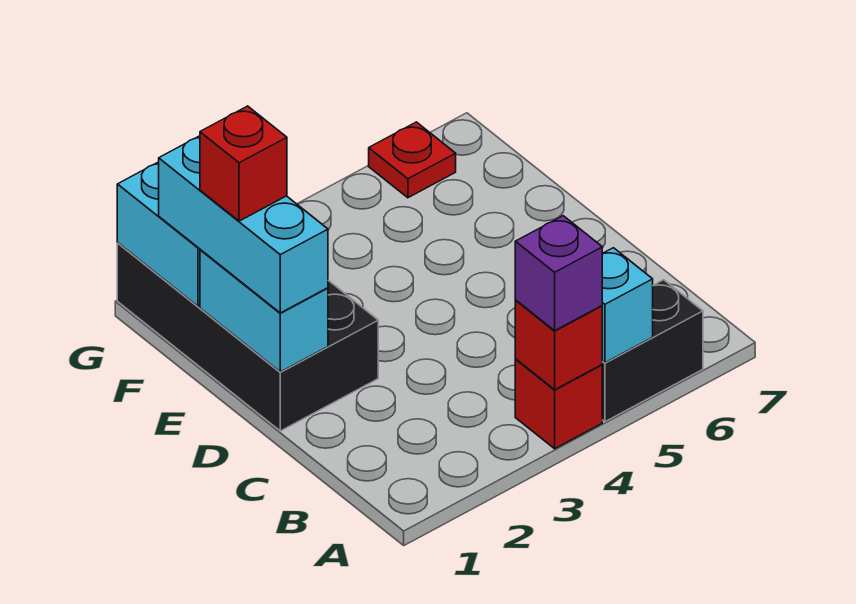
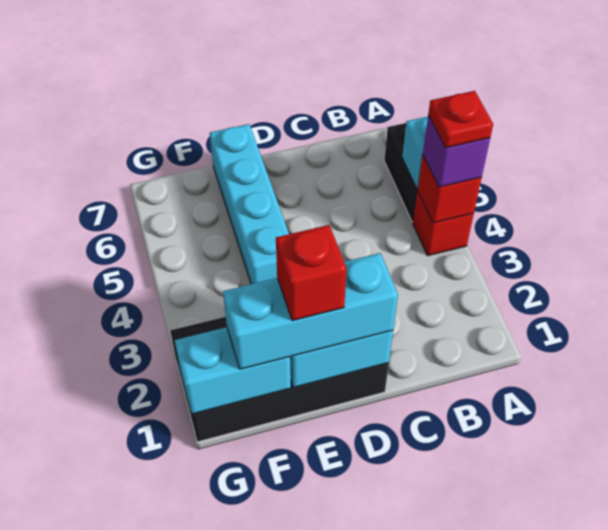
none -> cyan brick E4:E7 level 1
red plate G6 level 1 -> red plate A4 level 4

